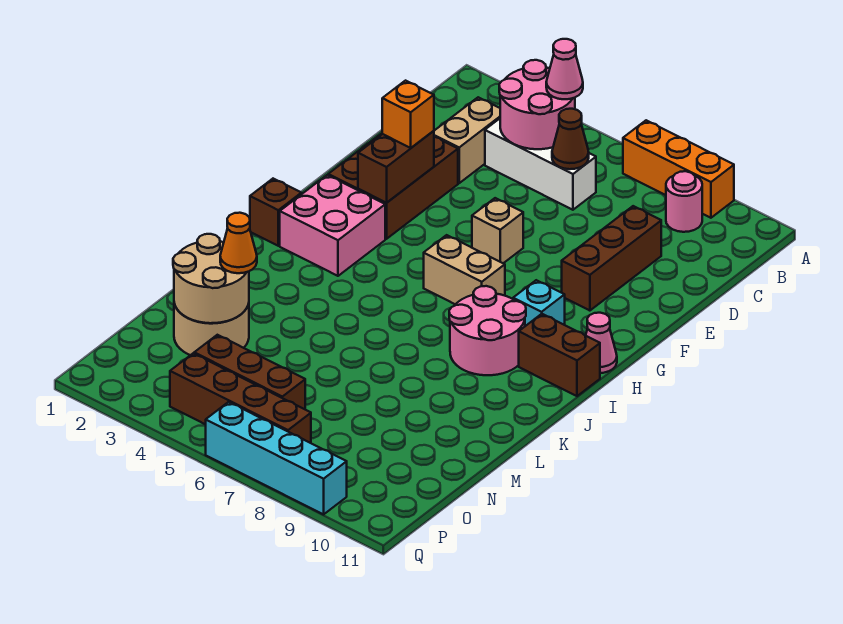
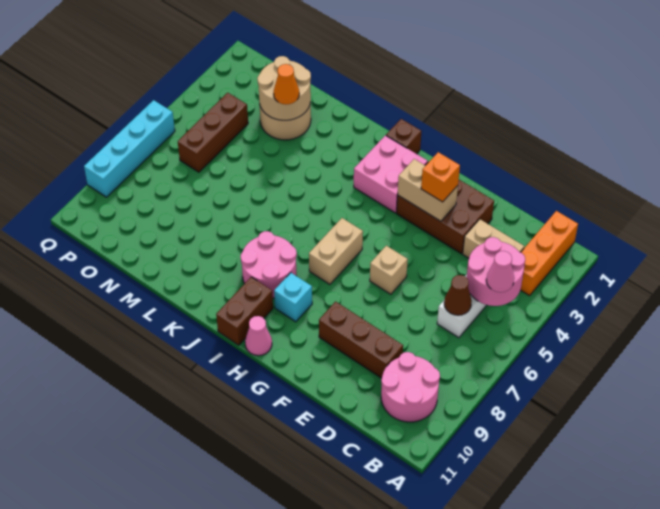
orange brick A7:A9 level 1 -> orange brick B1:B3 level 1
pink round brick B9 level 1 -> pink round brick B9:C10 level 1
brown brick F3:G3 level 2 -> tan brick F3:G3 level 2
brown brick P4:P7 level 1 -> none

